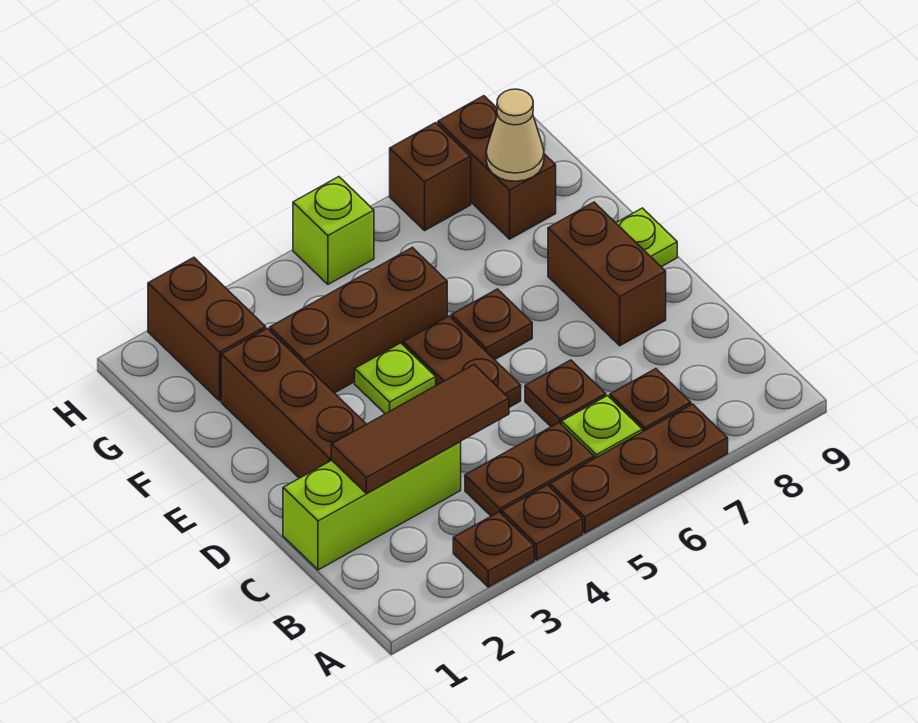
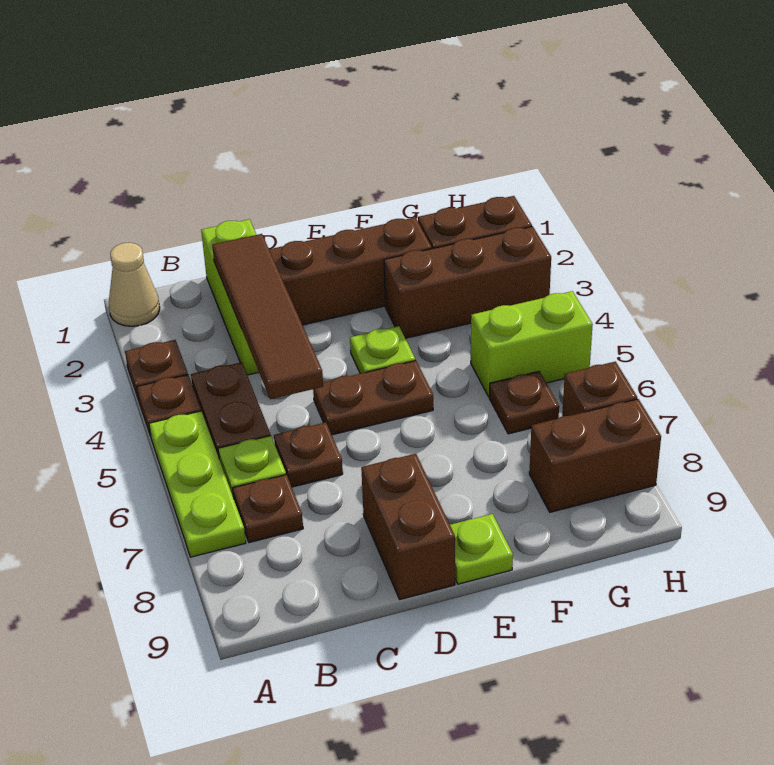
brown plate A5:A7 level 1 -> lime plate A5:A7 level 1
brown tile C2:C4 level 2 -> brown tile C2:C5 level 2
brown brick D8:E8 level 1 -> brown brick D8:D9 level 1
brown plate E6 level 1 -> brown plate G6 level 1
brown brick F3:F5 level 1 -> brown brick F3:H3 level 1
tan cone G8 level 2 -> tan cone A1 level 1
lime brick H5 level 1 -> lime brick G5:H5 level 1

